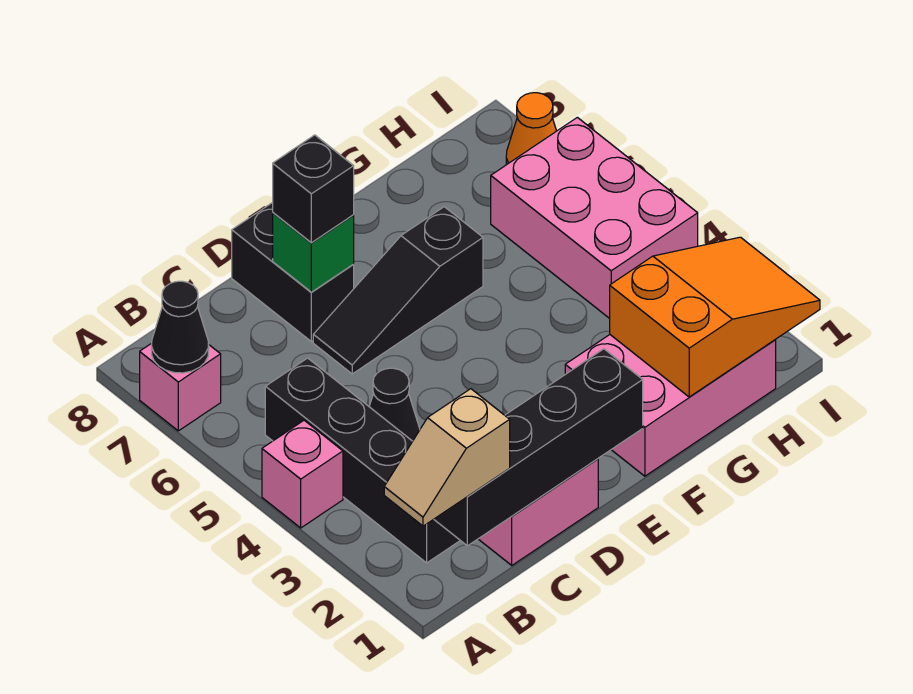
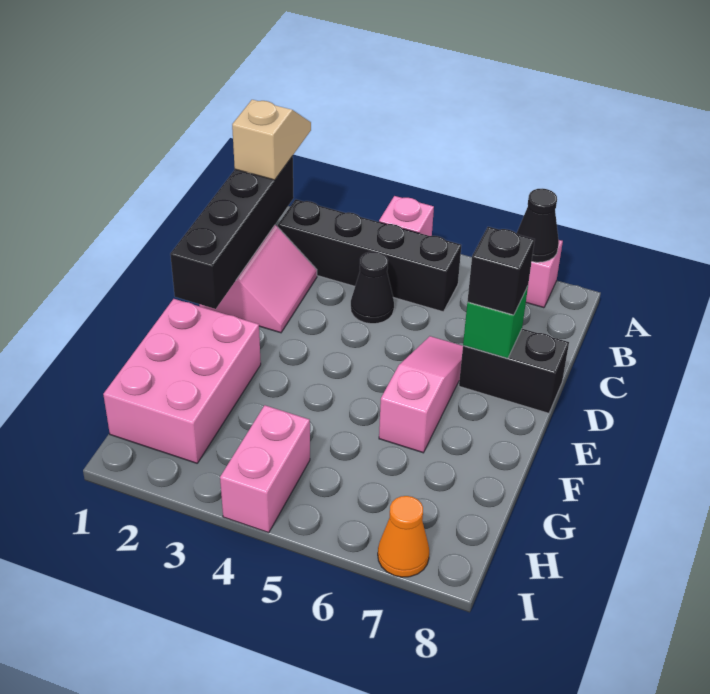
black slope D6:F6 level 1 top F -> pink slope D6:F6 level 1 top F
orange slope G1:I2 level 2 top G -> none
pink brick H4:I6 level 1 -> pink brick H4:I4 level 1

